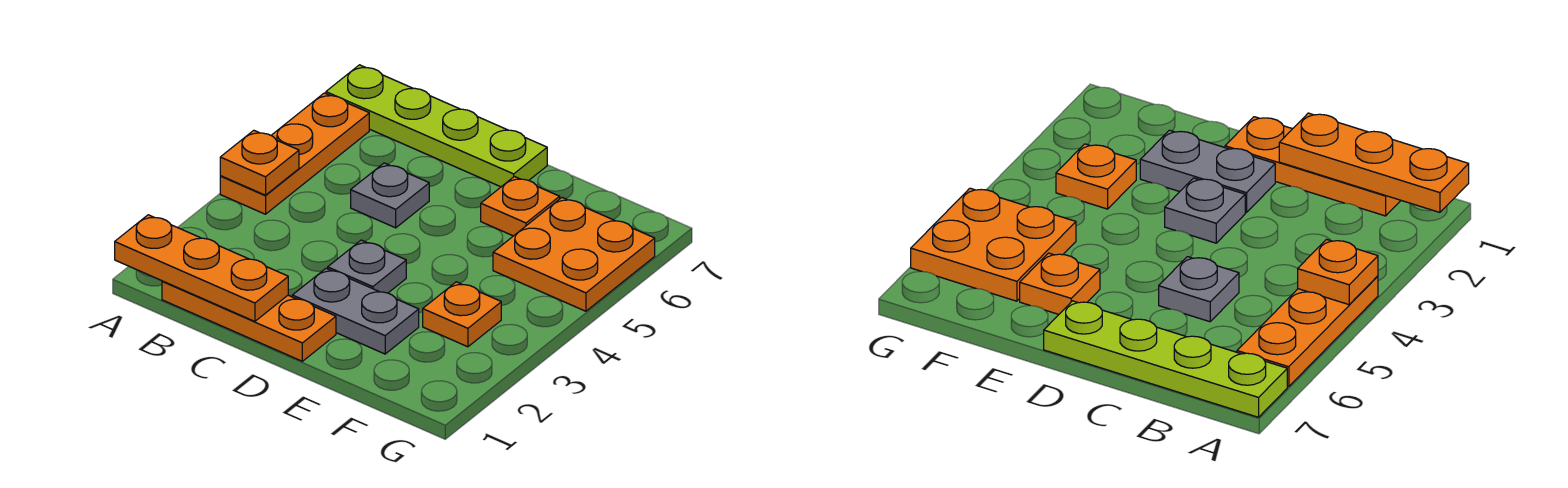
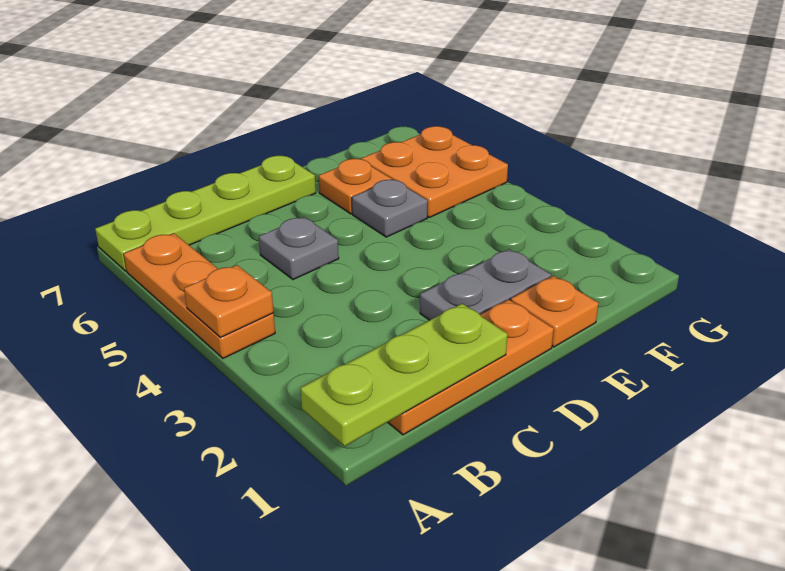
orange plate A1:C1 level 2 -> lime plate A1:C1 level 2
grey plate D3 level 1 -> grey plate E5 level 1
orange plate F3 level 1 -> orange plate E1 level 1

